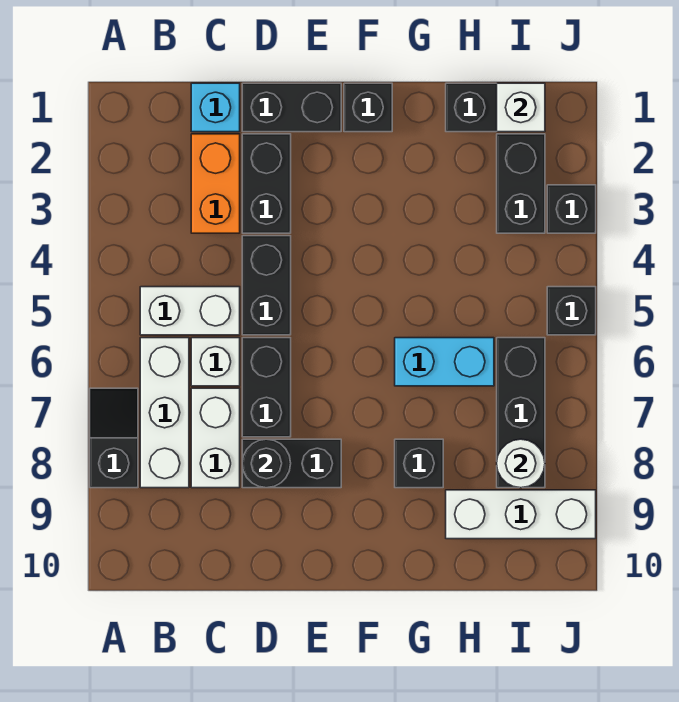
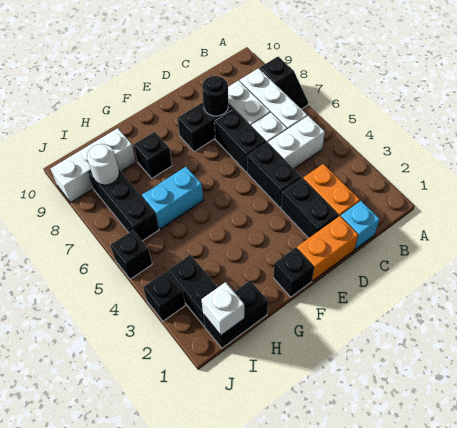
black brick D1:E1 level 1 -> orange brick D1:E1 level 1

